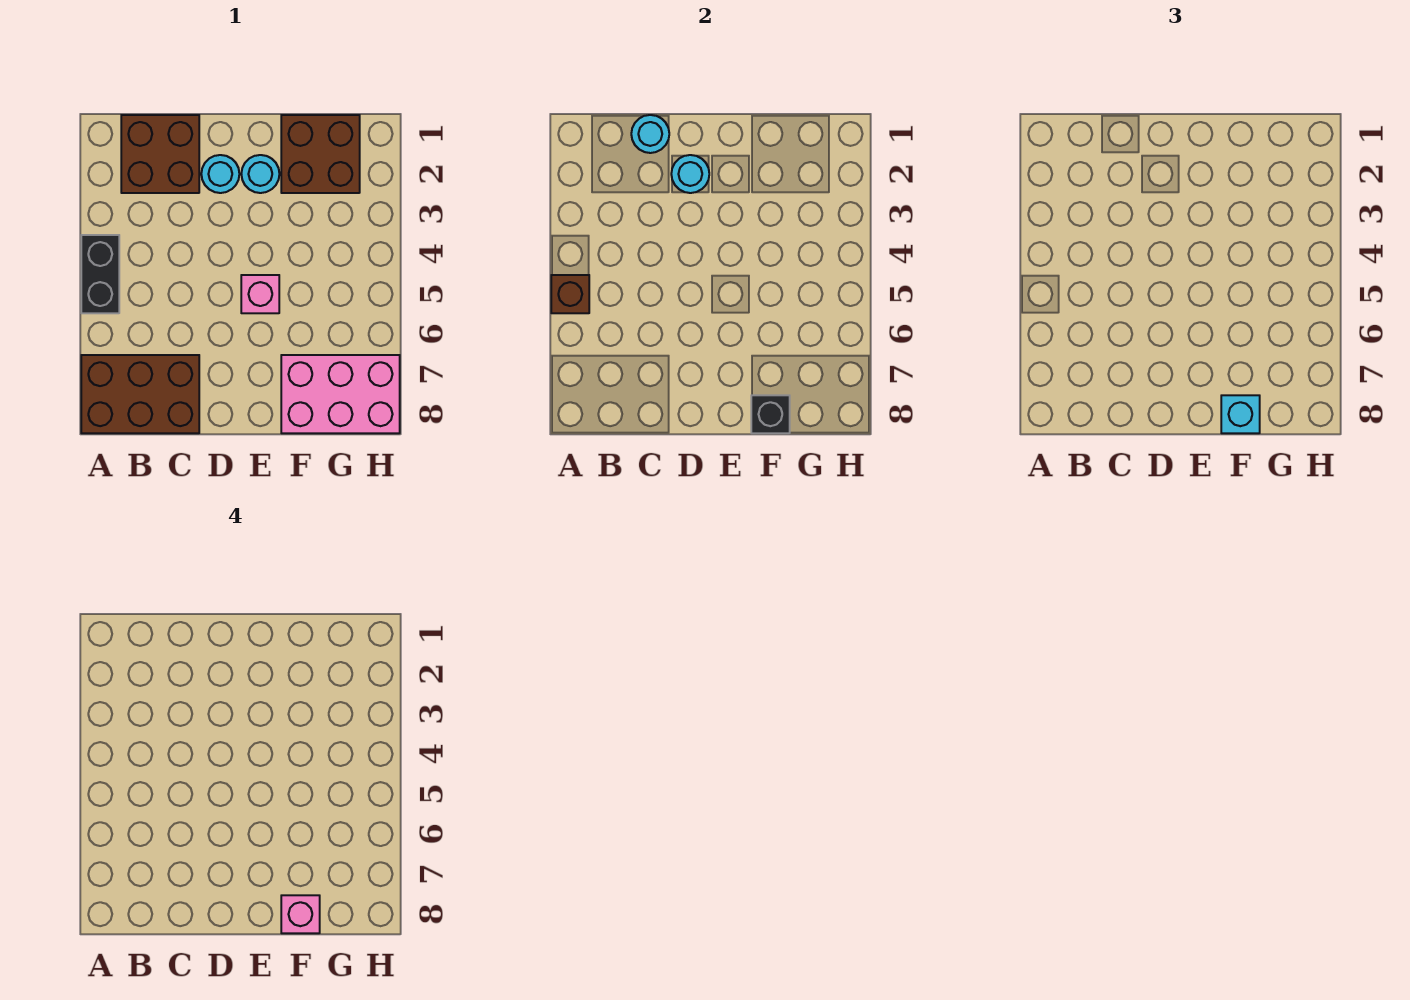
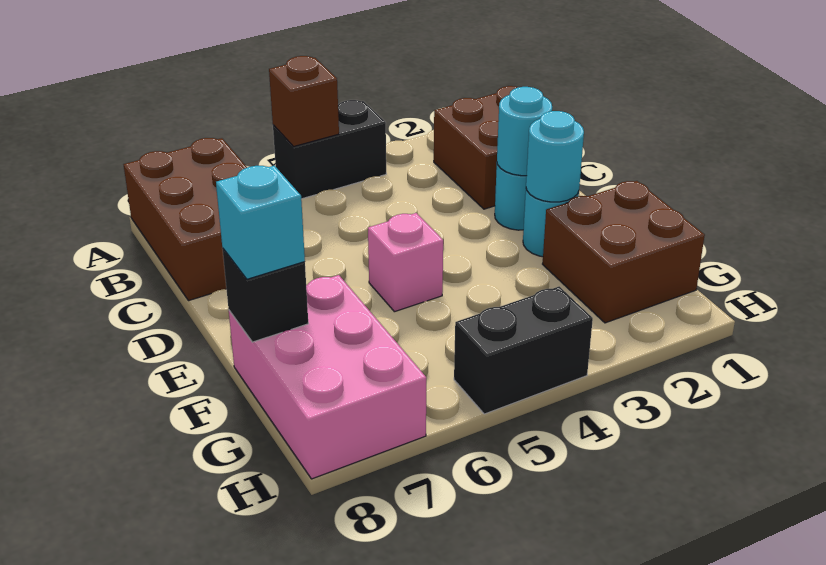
cyan round brick C1 level 2 -> cyan round brick E2 level 2
pink brick F8 level 4 -> none
none -> black brick H4:H5 level 1

